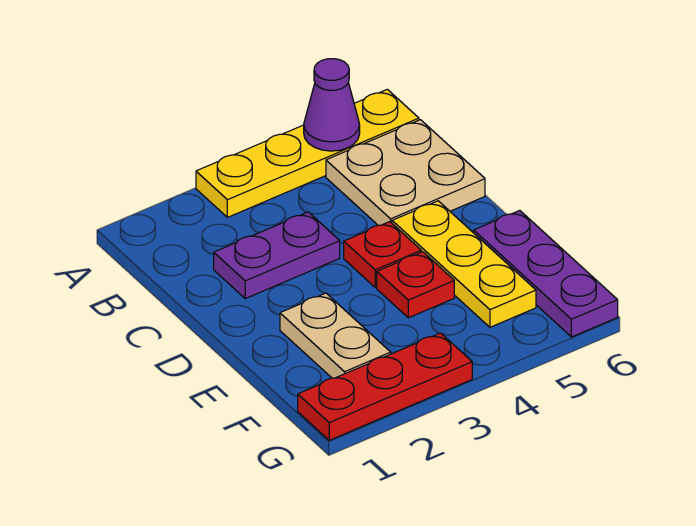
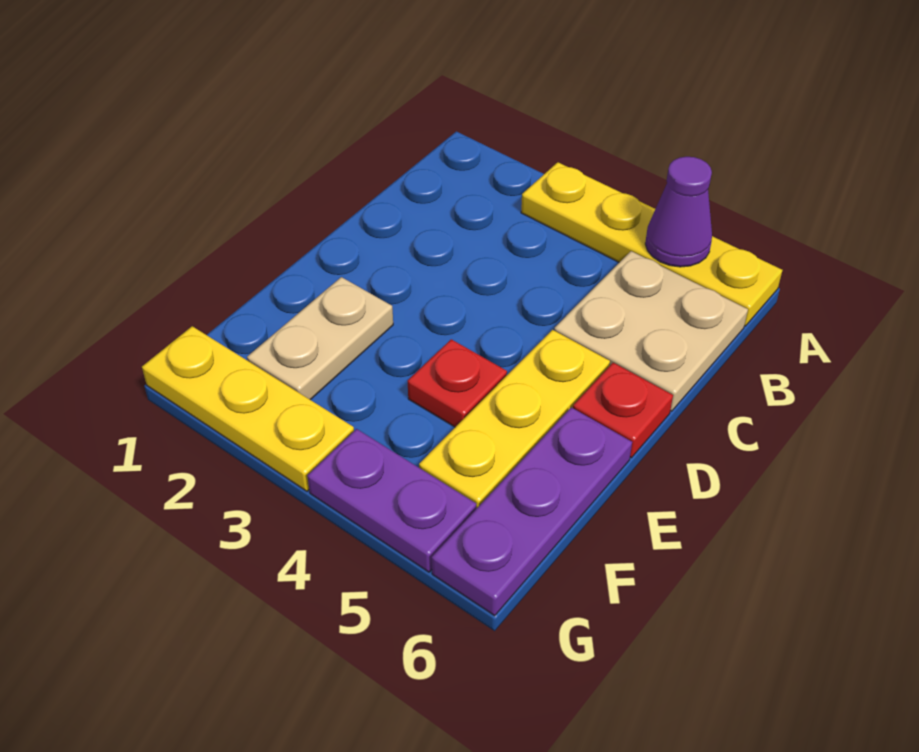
purple plate C2:C3 level 1 -> purple plate G4:G5 level 1
red plate D4 level 1 -> red plate D6 level 1
red plate G1:G3 level 1 -> yellow plate G1:G3 level 1

